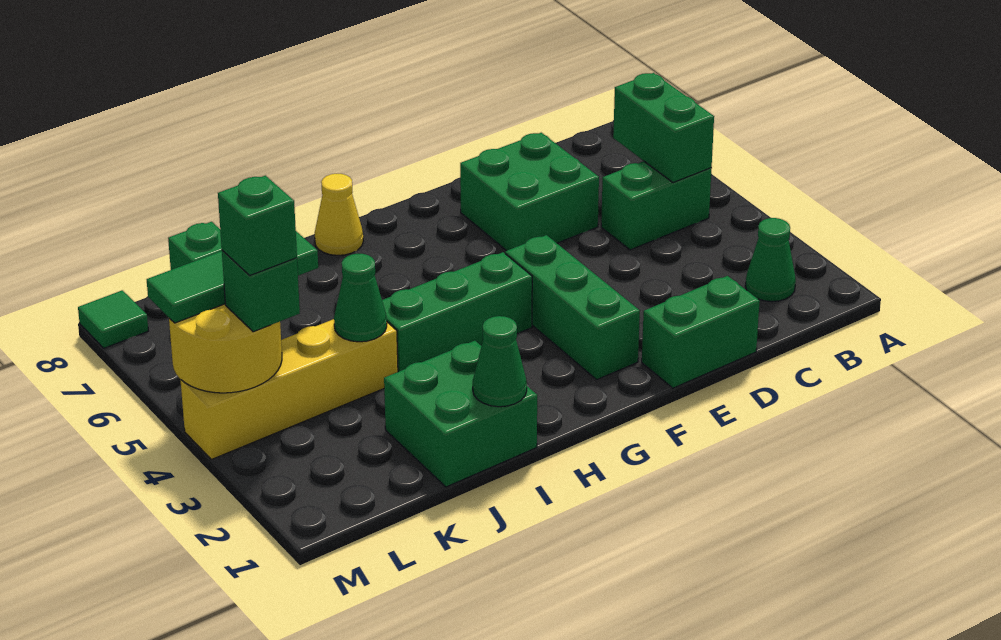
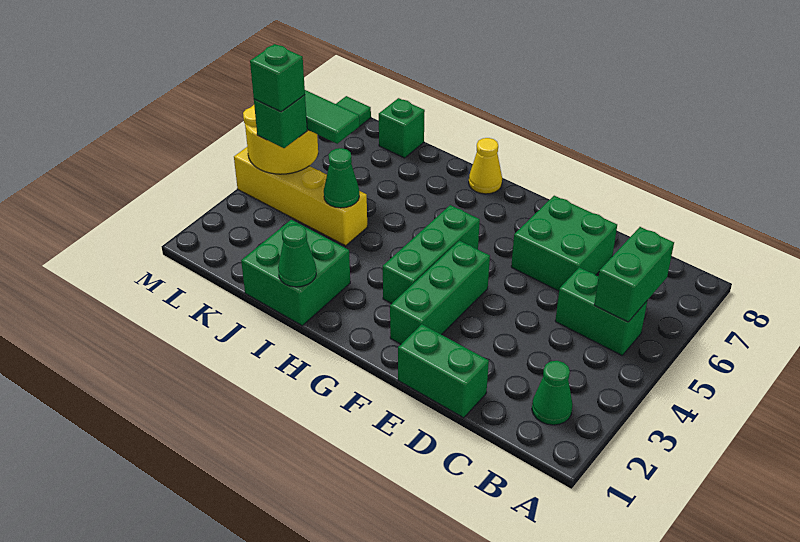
green brick G4:I4 level 1 -> green brick G3:G5 level 1

